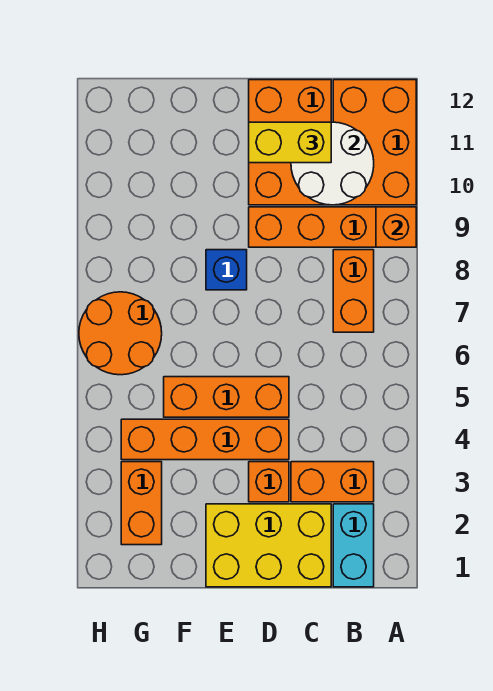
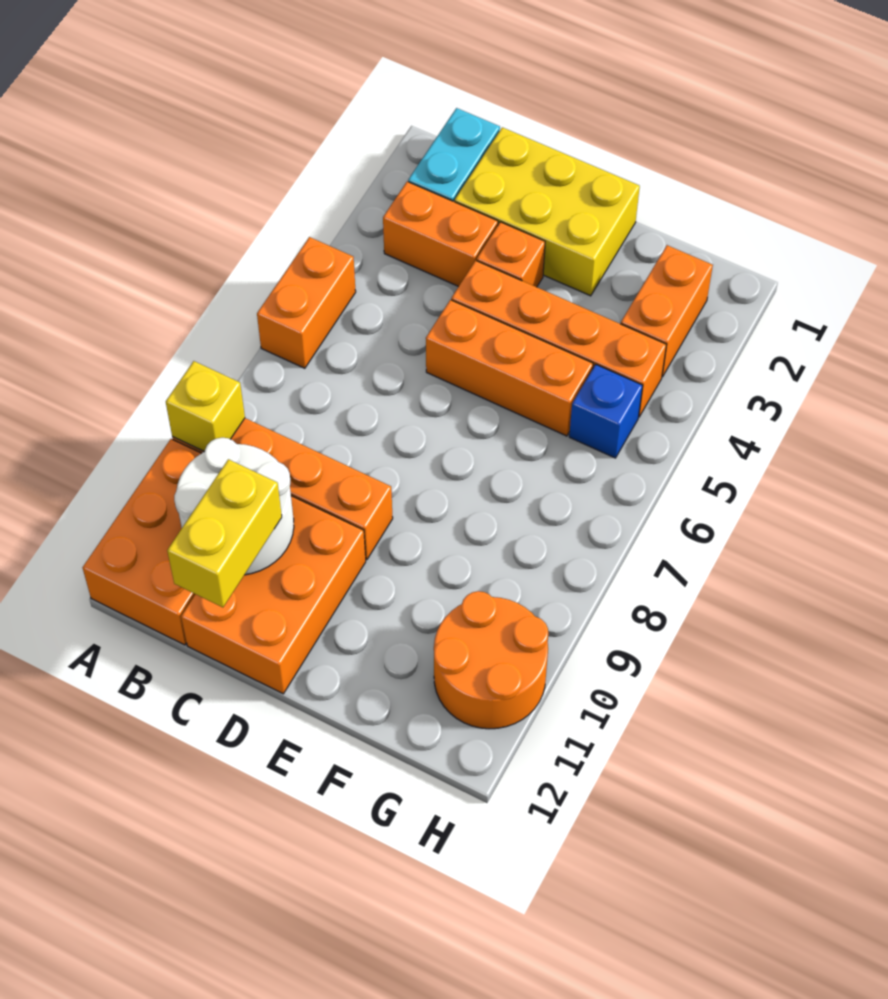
orange brick A9 level 2 -> yellow brick A9 level 2
orange brick B7:B8 level 1 -> orange brick A5:A6 level 1
yellow brick C11:D11 level 3 -> yellow brick C11:C12 level 3
blue brick E8 level 1 -> blue brick G5 level 1
orange round brick G6:H7 level 1 -> orange round brick G10:H11 level 1

